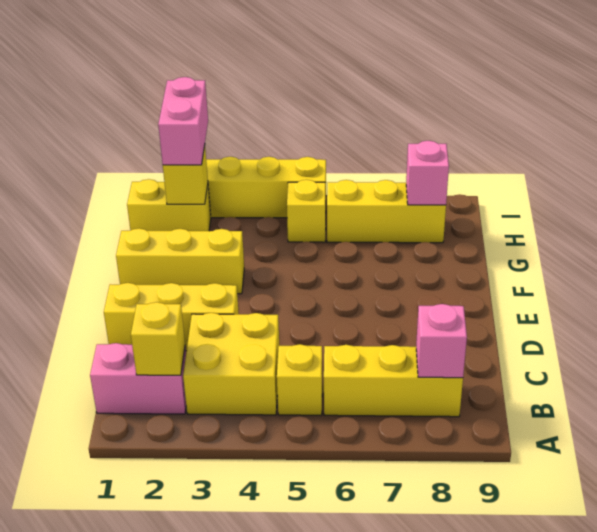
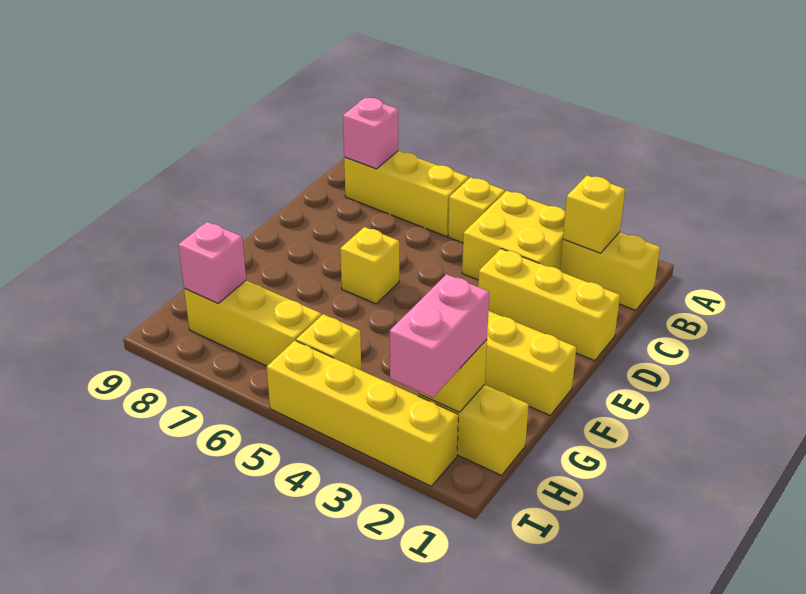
pink brick B1:B2 level 1 -> yellow brick B1:B2 level 1
none -> yellow brick E6 level 1

